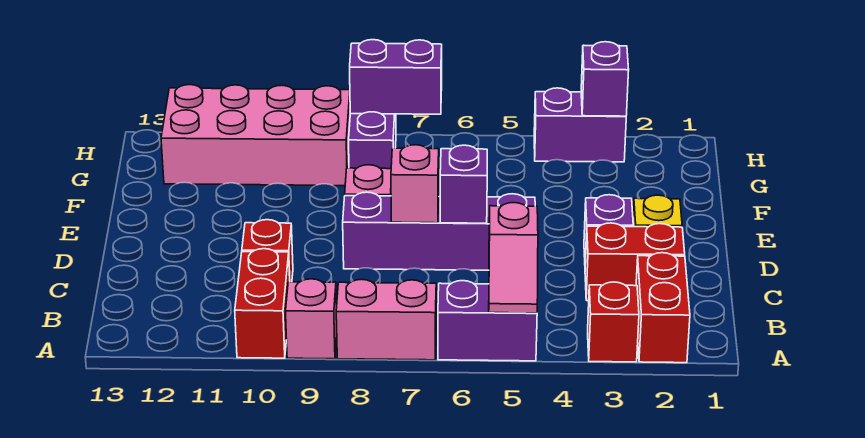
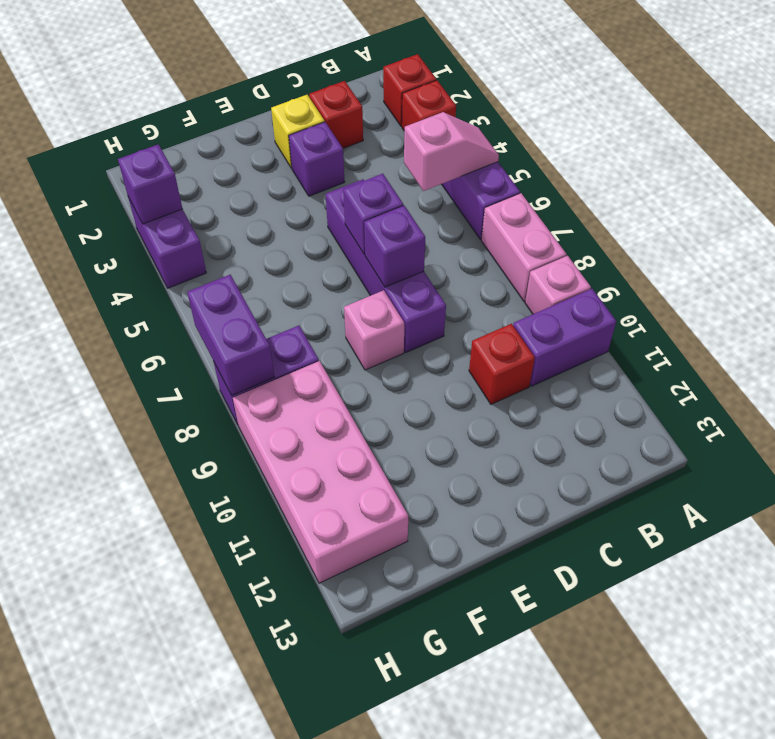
red brick A2:B2 level 1 -> red brick A2 level 1
red brick A10:B10 level 1 -> purple brick A10:B10 level 1
red brick C2:C3 level 1 -> red brick C2 level 1
pink brick D7 level 2 -> purple brick D7 level 2

